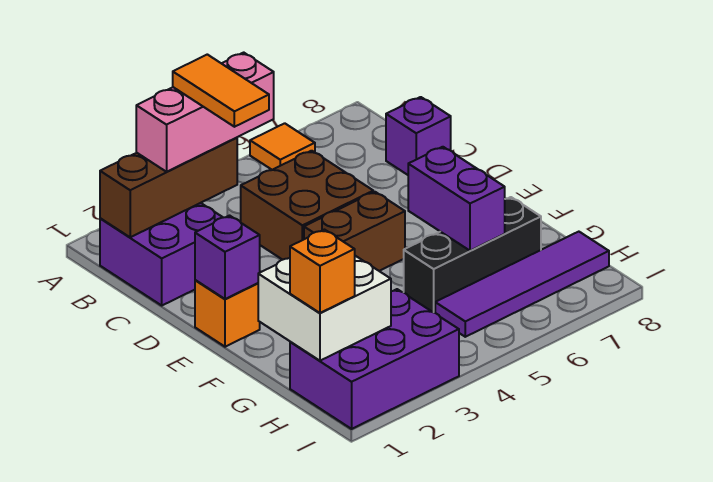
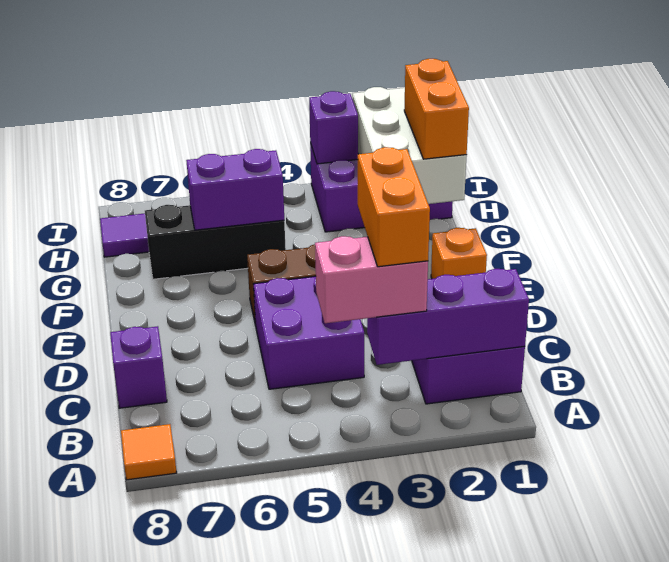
orange tile A6 level 1 -> orange tile A8 level 1
brown brick B1:B3 level 2 -> purple brick B1:B3 level 2
pink brick B2:B4 level 3 -> pink brick B3:B4 level 3
orange tile B3:C3 level 4 -> orange brick B3:C3 level 4
brown brick C4:D5 level 1 -> purple brick C4:D5 level 1
purple brick E1 level 2 -> purple brick I3 level 2
purple brick F6:G6 level 2 -> purple brick G5:G6 level 2
white brick G1:H2 level 2 -> white brick G1:I2 level 2
orange brick H1 level 3 -> orange brick G1:H1 level 3

